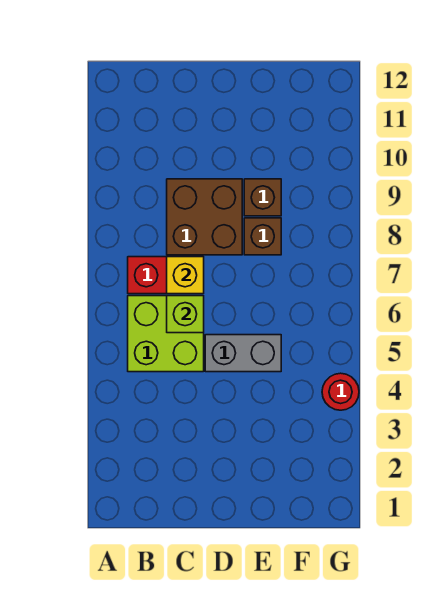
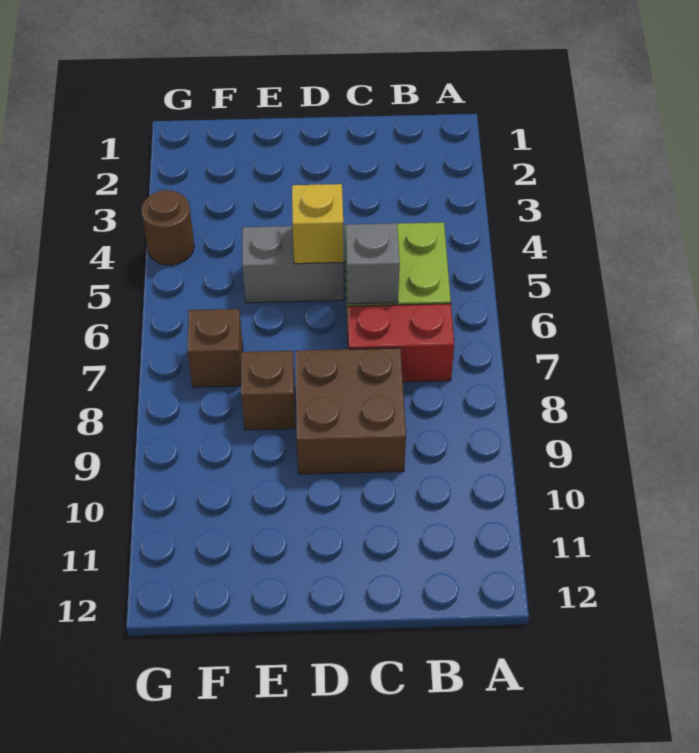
lime brick C6 level 2 -> grey brick C6 level 2
yellow brick C7 level 2 -> yellow brick D5 level 2
brown brick E9 level 1 -> brown brick F7 level 1
red round brick G4 level 1 -> brown round brick G4 level 1

